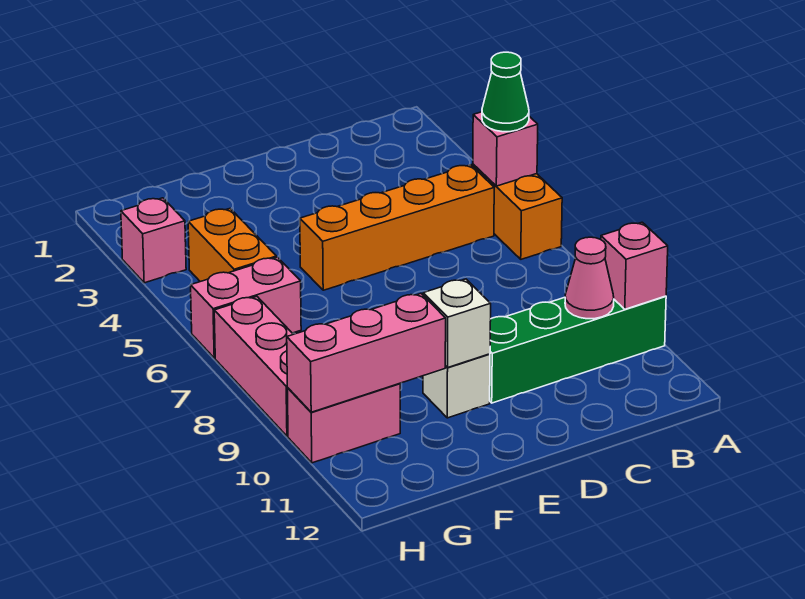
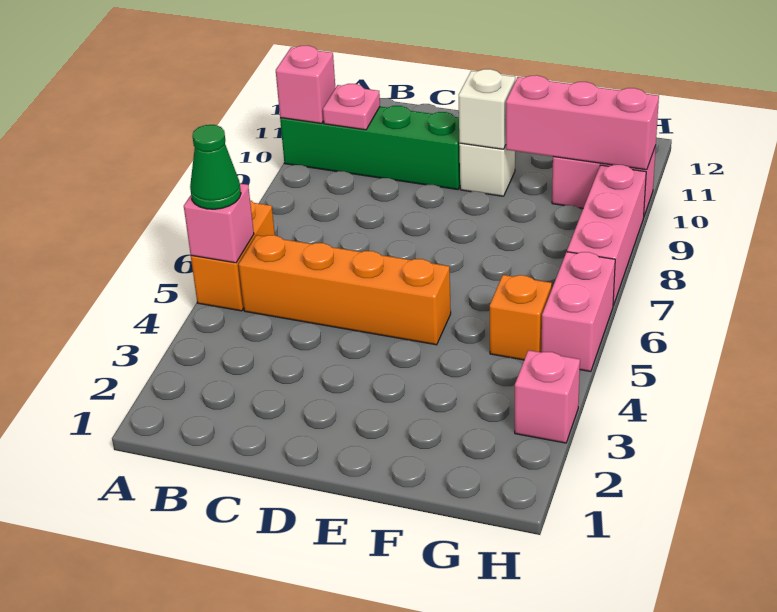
pink cone B10 level 2 -> pink plate B10 level 2
orange brick G4:G5 level 1 -> orange brick G5 level 1
pink brick G6:H6 level 1 -> pink brick H5:H6 level 1

